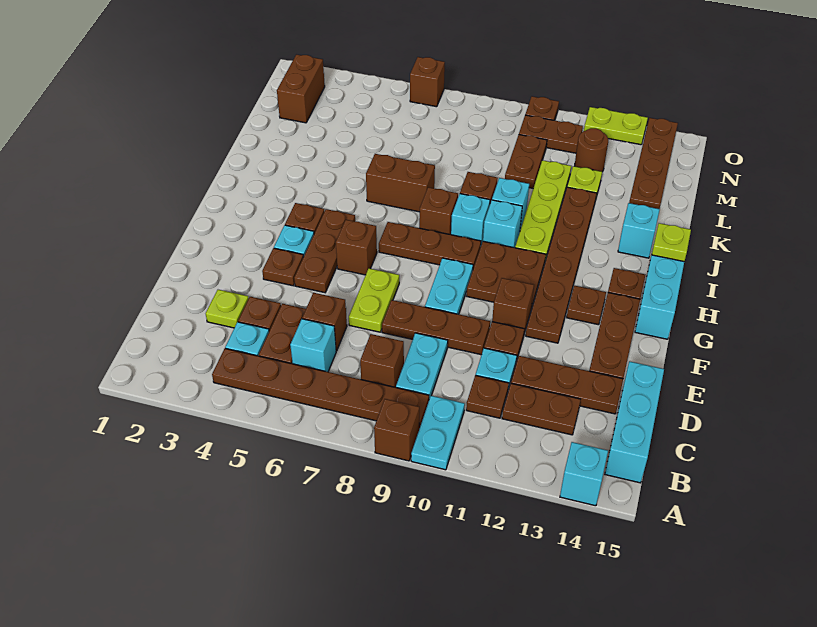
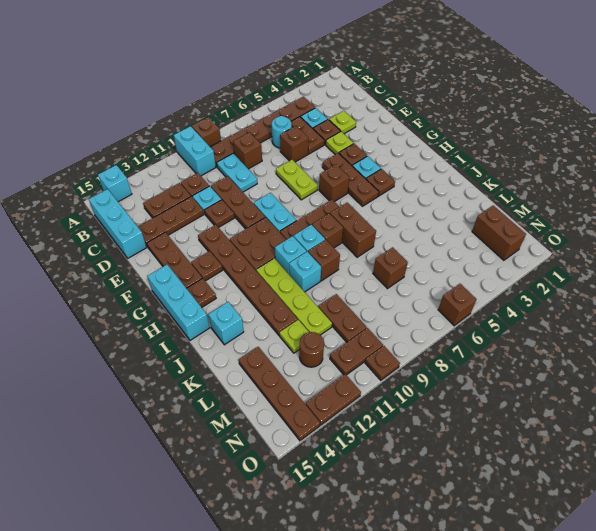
cyan plate A10:B10 level 1 -> cyan brick A10:B10 level 1
cyan brick C6 level 1 -> cyan round brick C6 level 1
brown plate E8:E10 level 1 -> brown plate D10:F10 level 1
brown brick F11 level 1 -> brown brick L7 level 1
lime plate I15 level 2 -> lime plate E4 level 1
brown brick J6:J7 level 1 -> brown brick I7:J7 level 1
lime plate O12:O13 level 1 -> brown plate O12:O13 level 1

